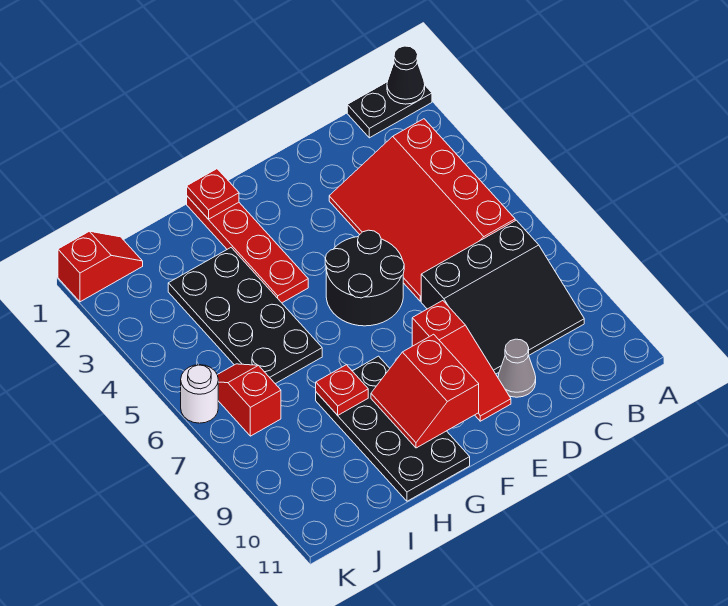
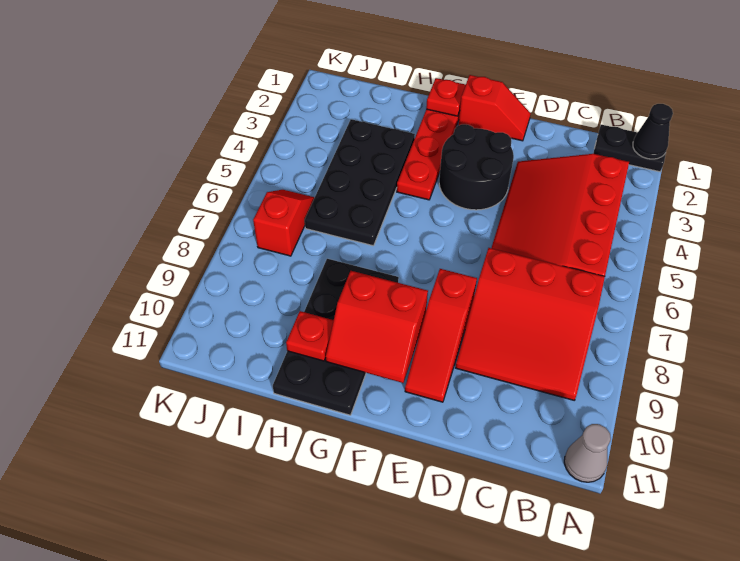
black slope B7:D9 level 1 top 7 -> red slope B7:D9 level 1 top 7
grey cone D10 level 1 -> grey cone A11 level 1
black round brick E5:F6 level 1 -> black round brick E3:F4 level 1
red slope F9:G10 level 2 top F -> red slope F9:G10 level 2 top 9
red plate H8 level 2 -> red plate H10 level 2
red slope J1:K1 level 1 top K -> red slope E1:F1 level 1 top F
white round brick K6 level 1 -> none

